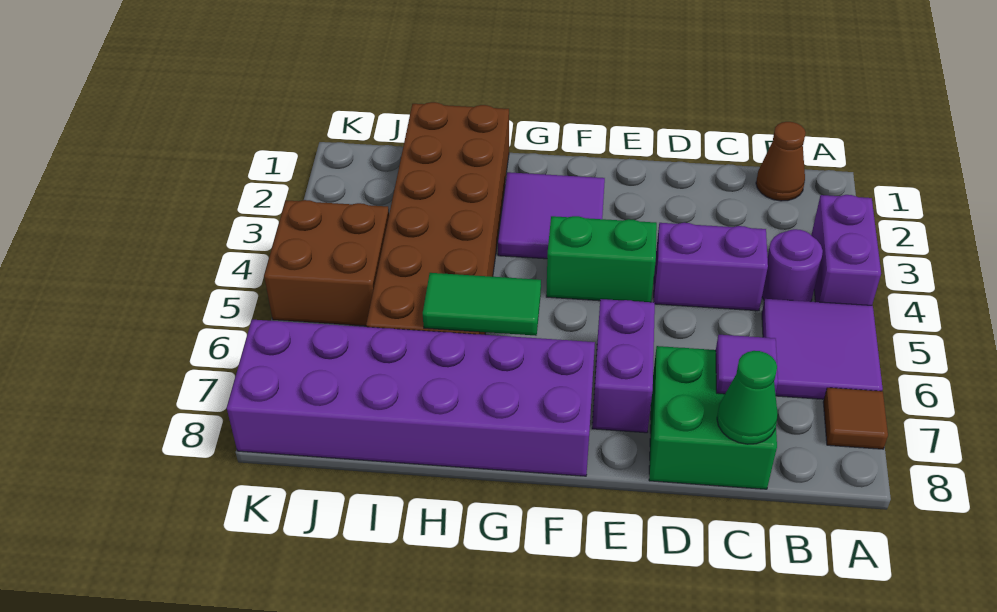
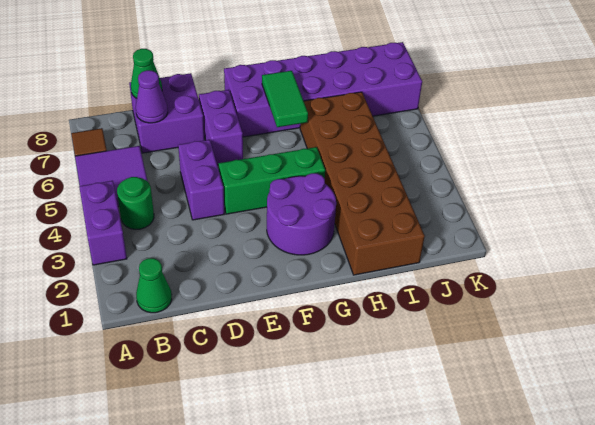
brown cone B1 level 1 -> green cone B1 level 1
purple round brick B4 level 1 -> green round brick B4 level 1
purple brick C4:D4 level 1 -> purple brick D4:D5 level 1
green brick C7:D8 level 1 -> purple brick C7:D8 level 1
purple tile C7 level 2 -> purple cone C7 level 2
green brick E4:F4 level 1 -> green brick E4:G4 level 1
purple tile F2:G3 level 1 -> purple round brick F2:G3 level 1
green tile G6:H6 level 2 -> green tile G6:G7 level 2
brown brick J4:K5 level 1 -> none

